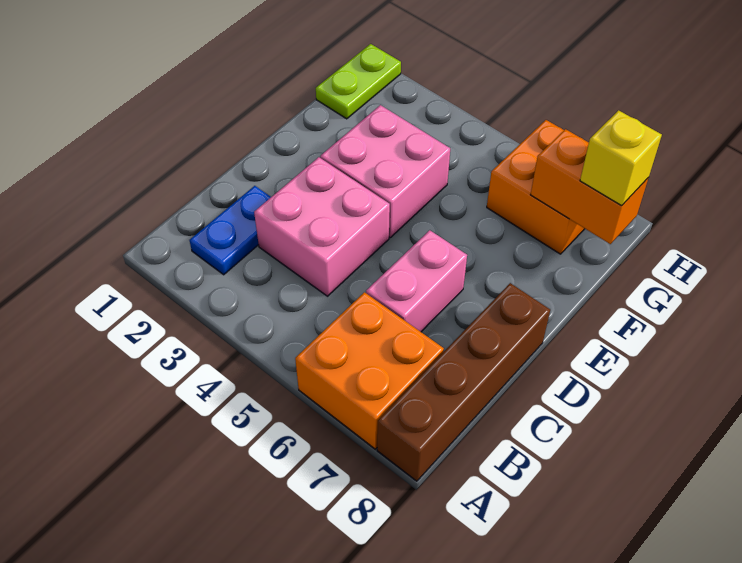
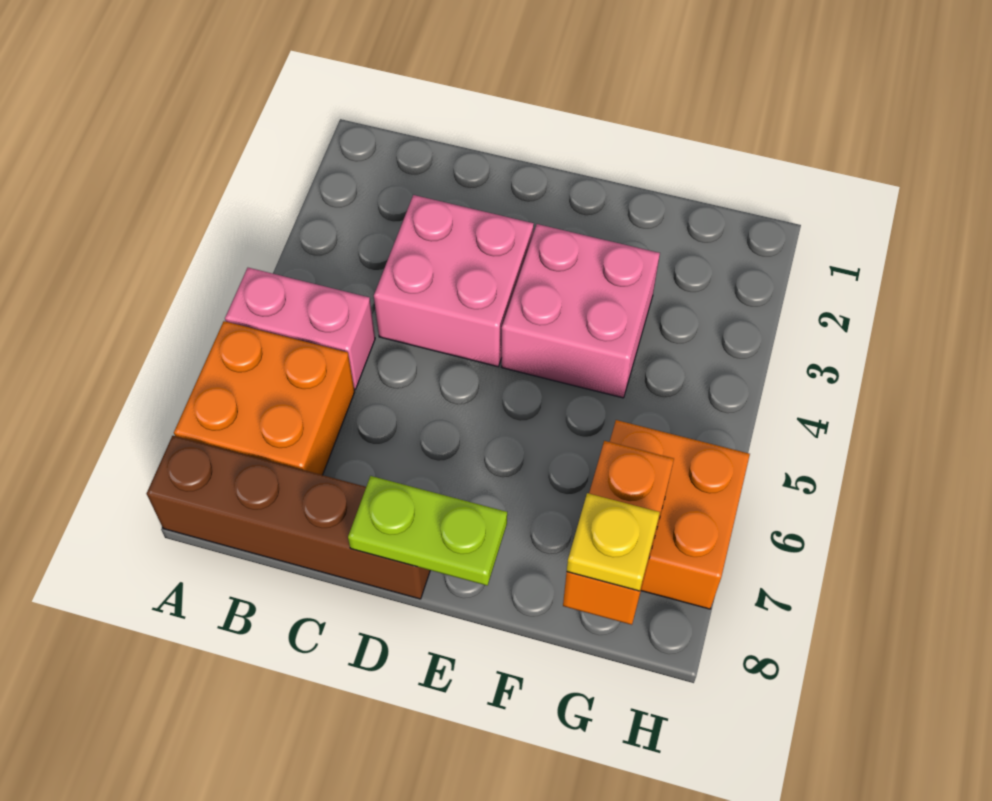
blue plate B2:C2 level 1 -> none
pink brick C6:D6 level 1 -> pink brick A5:B5 level 1
lime plate G1:H1 level 1 -> lime plate D8:E8 level 2
yellow brick G8 level 3 -> yellow plate G8 level 3

